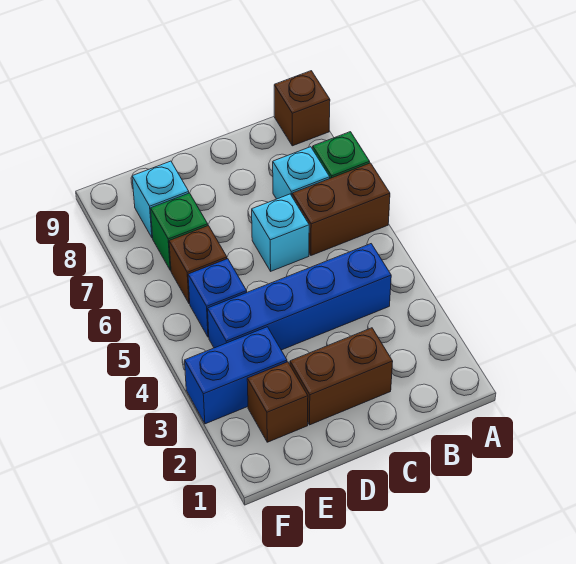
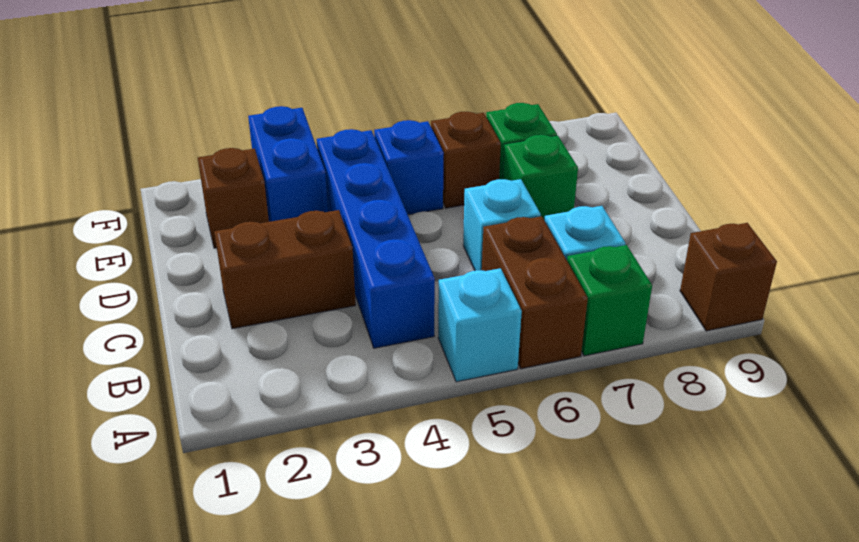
brown brick C2:D2 level 1 -> brown brick C2:C3 level 1
none -> green brick D7 level 1
cyan brick E8 level 1 -> cyan brick A5 level 1

